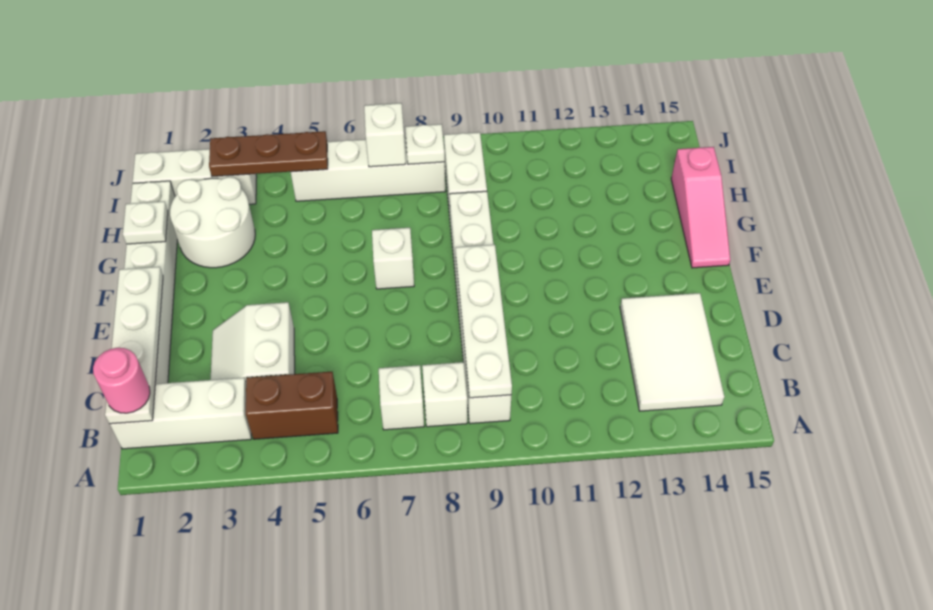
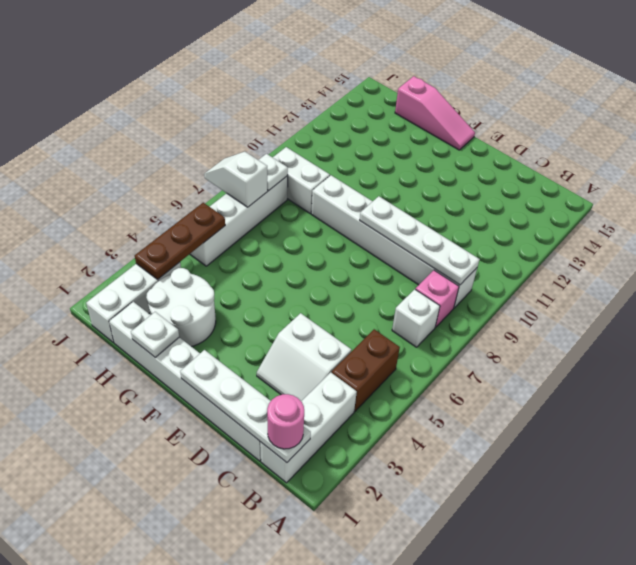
white brick B8 level 1 -> pink brick B8 level 1
white tile B13:D14 level 1 -> none
white brick F7 level 1 -> none

